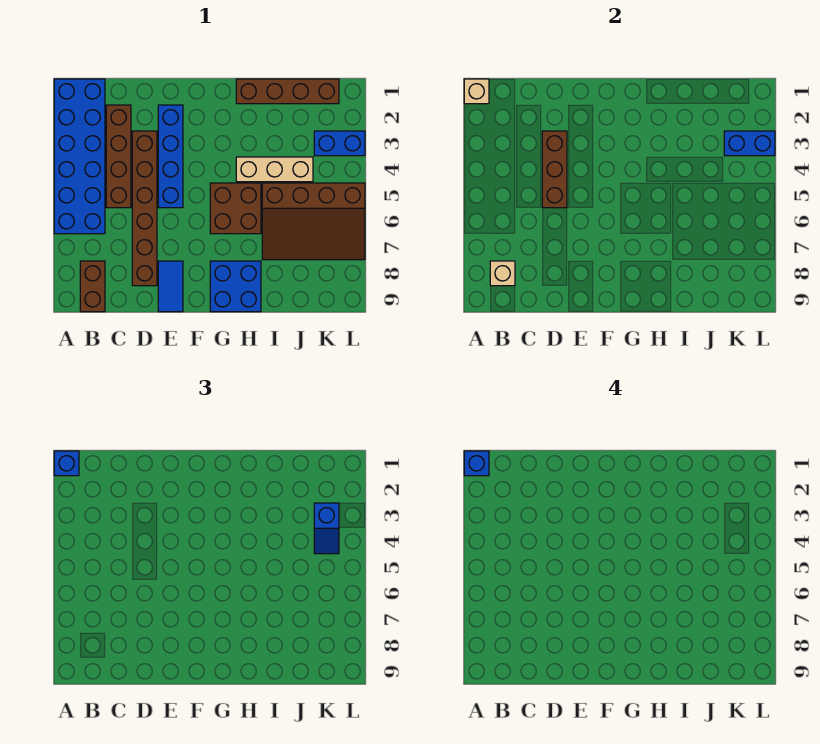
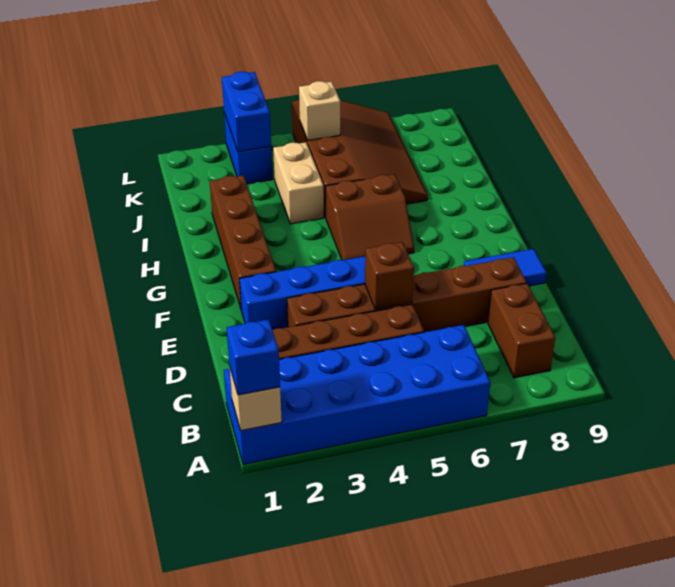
blue brick A1 level 4 -> none
brown brick B8:B9 level 1 -> brown brick B8:C8 level 1
tan brick B8 level 2 -> tan brick K5 level 2
brown brick D3:D5 level 2 -> brown brick D5 level 2
brown brick G5:H6 level 1 -> brown slope G5:H6 level 1 top H
blue brick G8:H9 level 1 -> none
brown brick H1:K1 level 1 -> brown brick F2:I2 level 1
tan brick H4:J4 level 1 -> tan brick I4:J4 level 1
blue slope K3:K4 level 3 top 3 -> none

